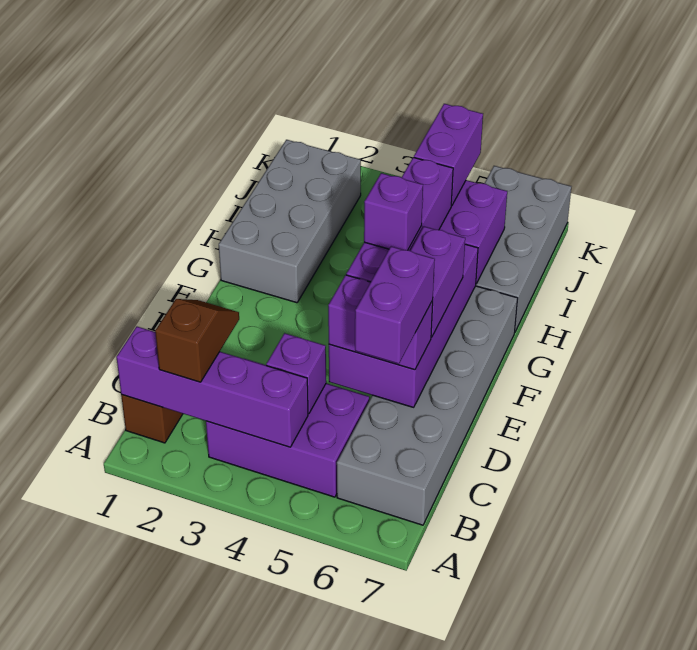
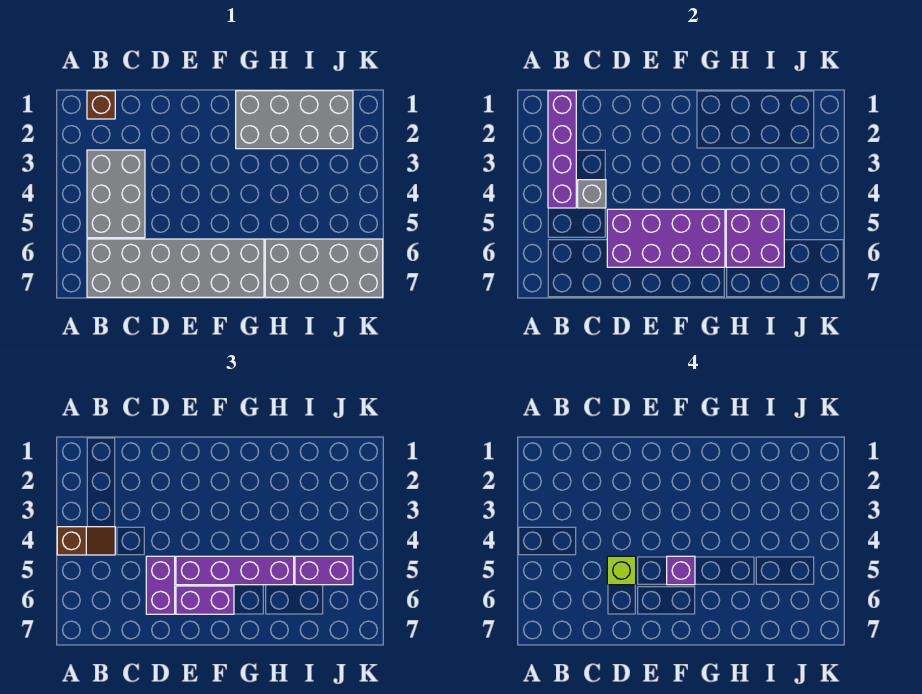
brown slope B2:C2 level 3 top B -> brown slope A4:B4 level 3 top A
purple brick B3:C5 level 1 -> grey brick B3:C5 level 1
purple brick C4 level 2 -> grey brick C4 level 2
purple brick C6:D6 level 4 -> none
none -> lime brick D5 level 4

